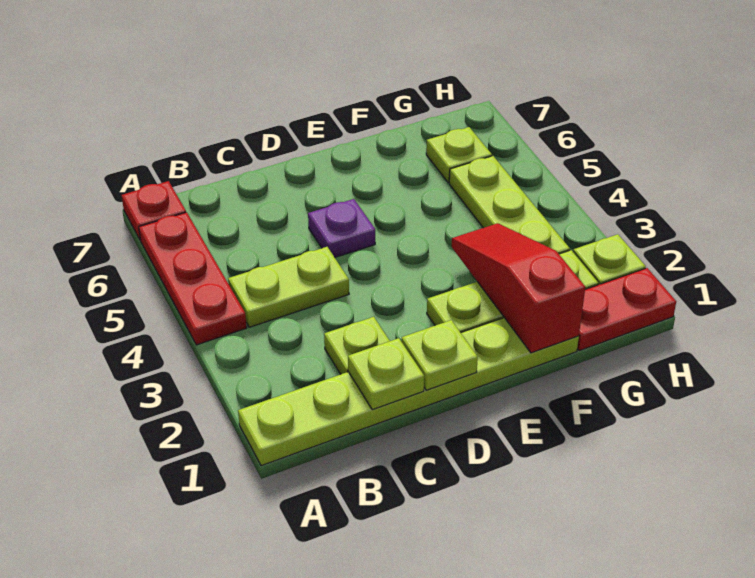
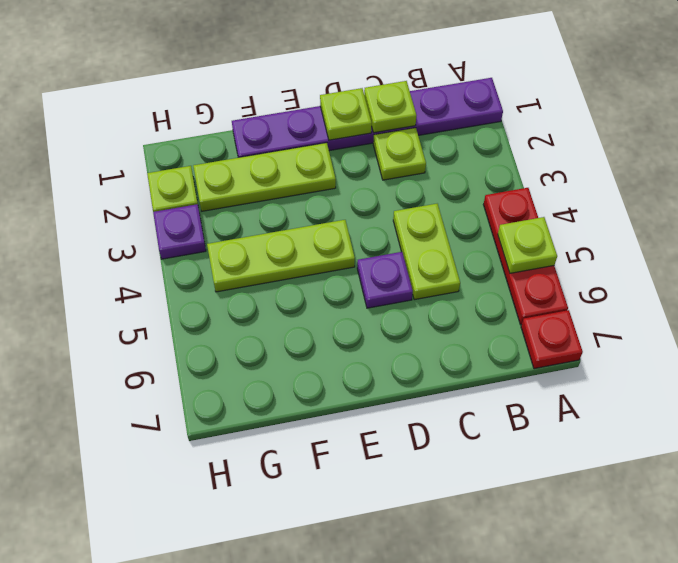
lime plate A1:F1 level 1 -> purple plate A1:F1 level 1
lime plate B4:C4 level 1 -> lime plate C4:C5 level 1
red slope F1:F3 level 2 top 1 -> none
red plate G1:H1 level 1 -> none
lime plate G3:G5 level 1 -> lime plate E4:G4 level 1
lime plate G6 level 1 -> lime plate A5 level 2
none -> purple plate H3 level 1

